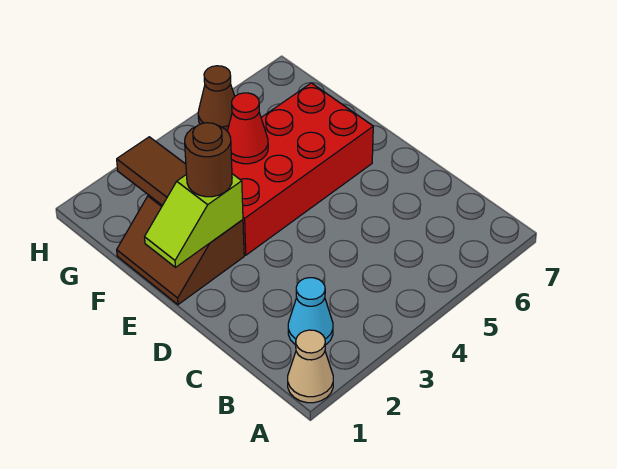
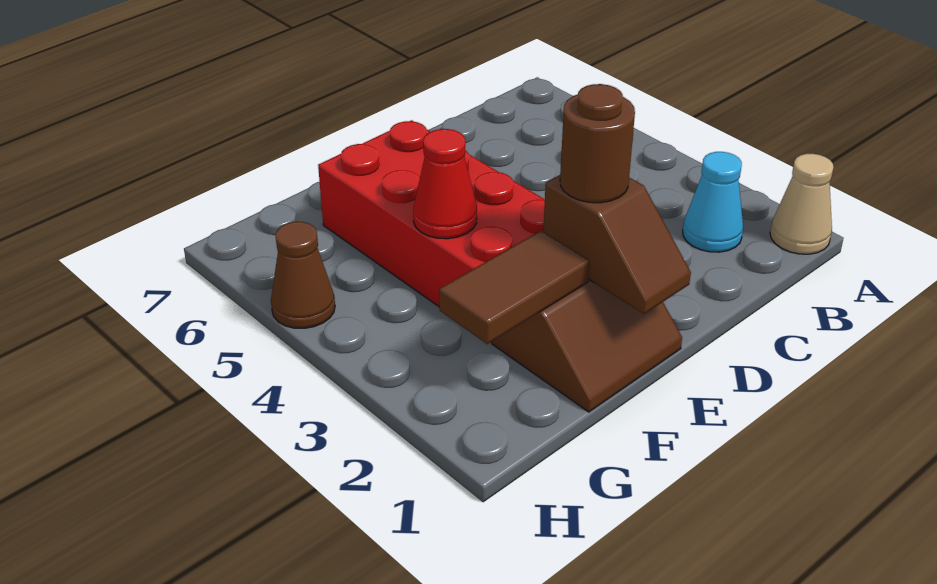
lime slope E1:E2 level 2 top 2 -> brown slope E1:E2 level 2 top 2

